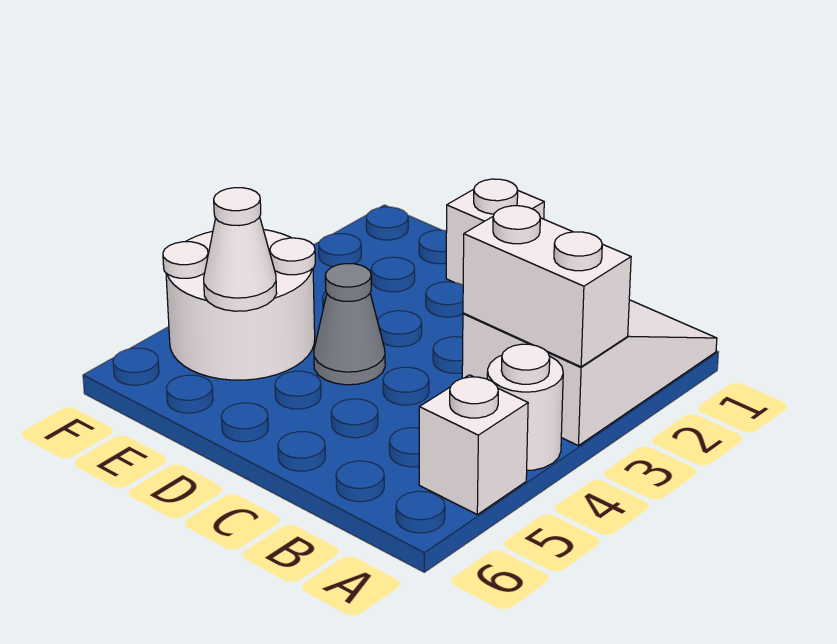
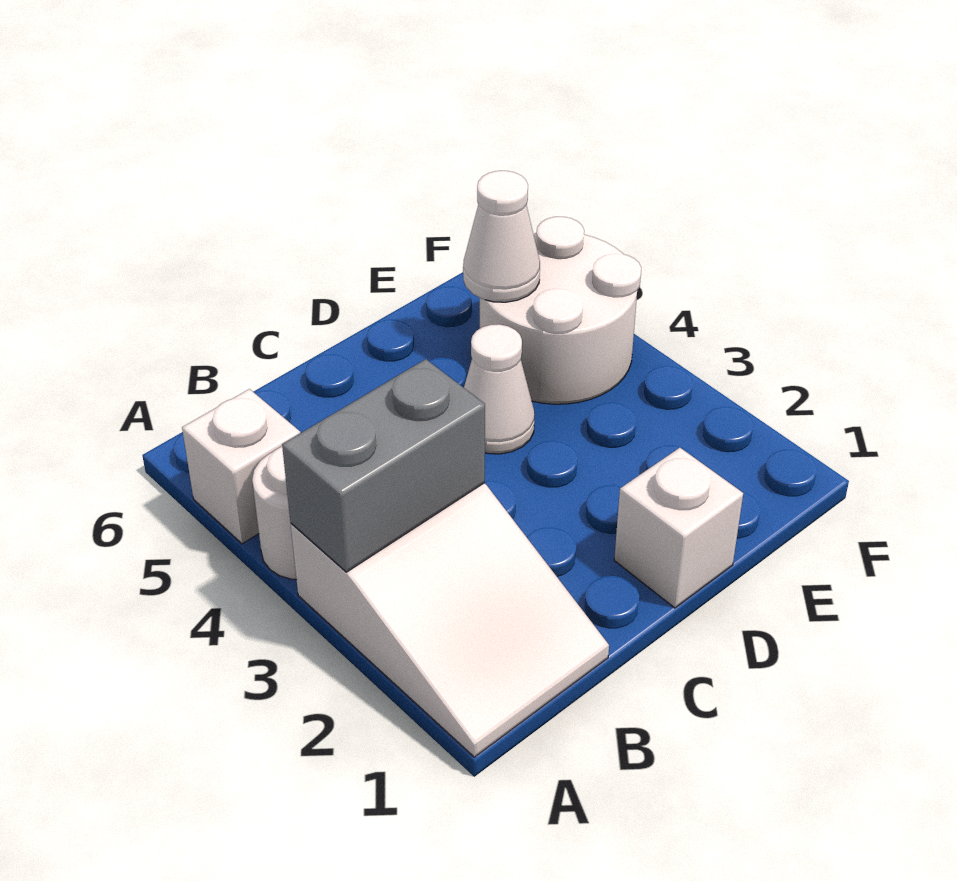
white brick A3:B3 level 2 -> grey brick A3:B3 level 2
grey cone D4 level 1 -> white cone D4 level 1

